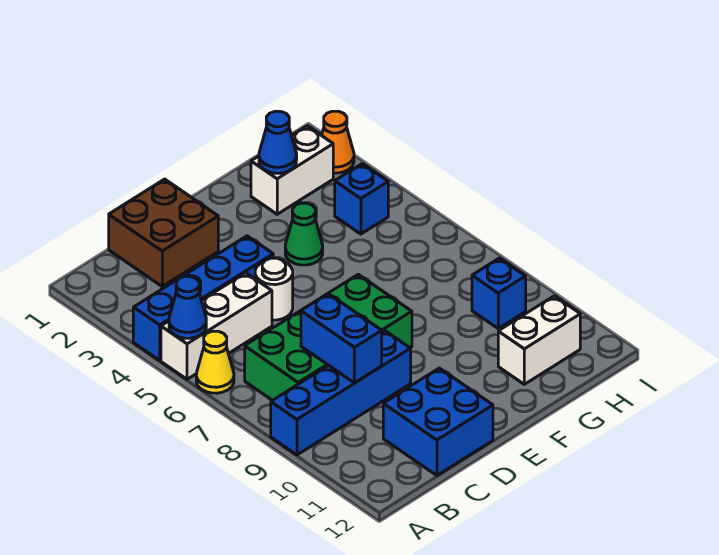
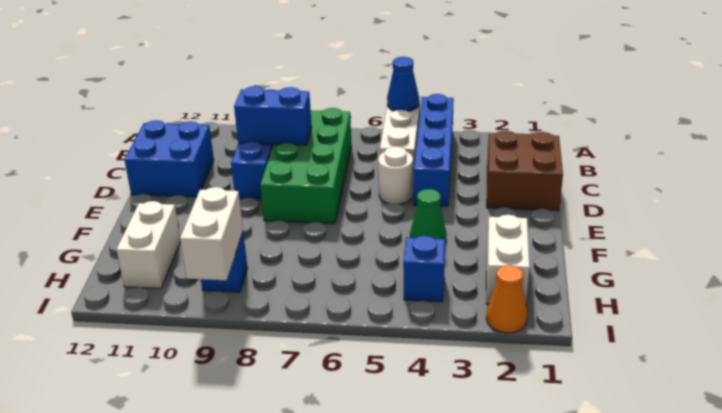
yellow cone A6 level 1 -> none
blue cone G2 level 2 -> none
none -> white brick H9:I9 level 2

